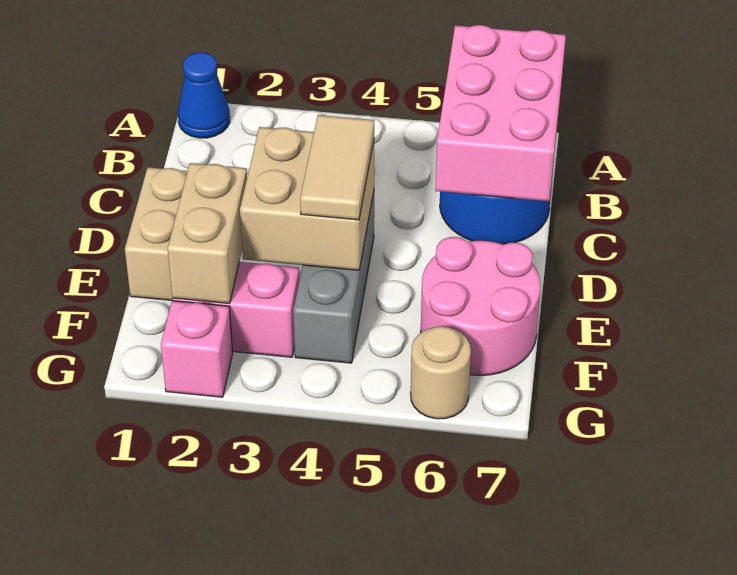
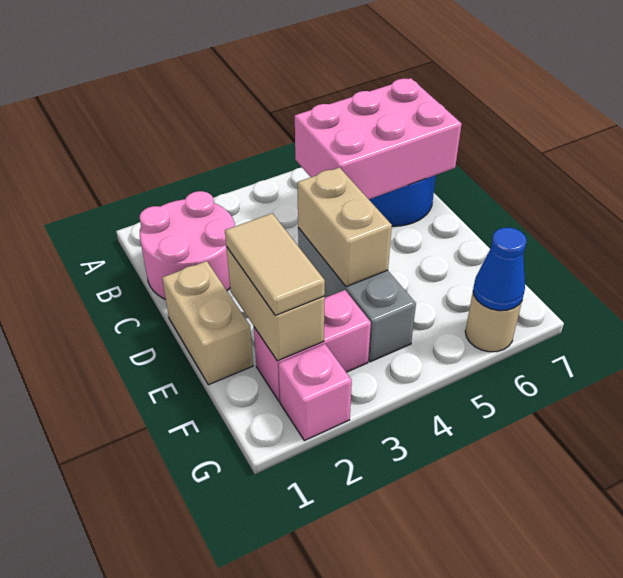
blue cone A1 level 1 -> blue cone G6 level 2
pink brick A6:C7 level 2 -> pink brick B5:C7 level 2
tan brick D3:E4 level 2 -> tan brick D4:E4 level 2
tan tile D4:E4 level 3 -> tan tile E2:F2 level 3
pink round brick E6:F7 level 1 -> pink round brick B1:C2 level 1

